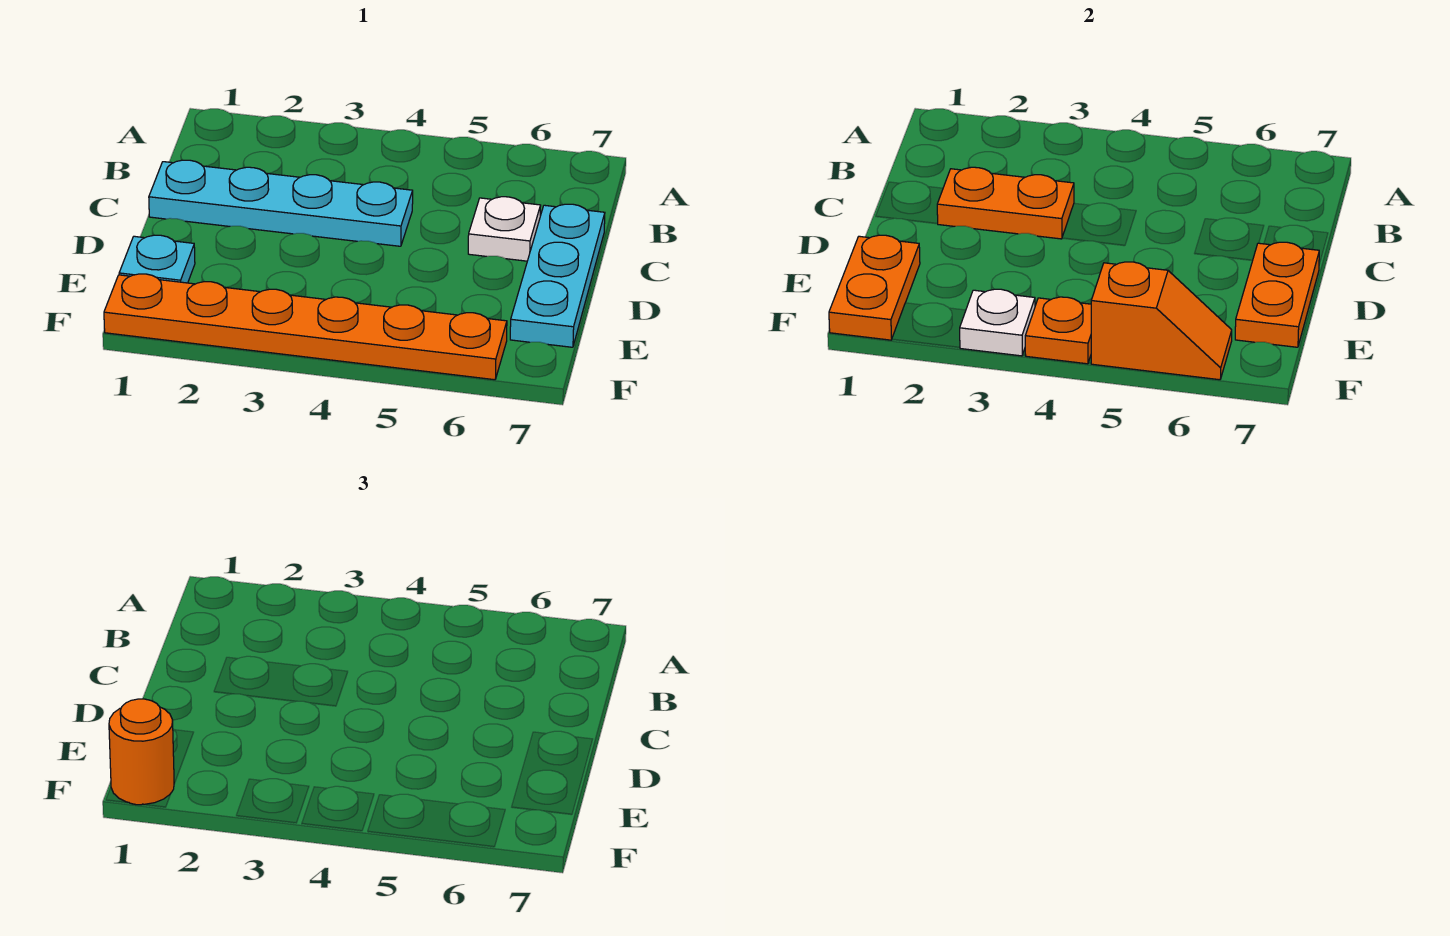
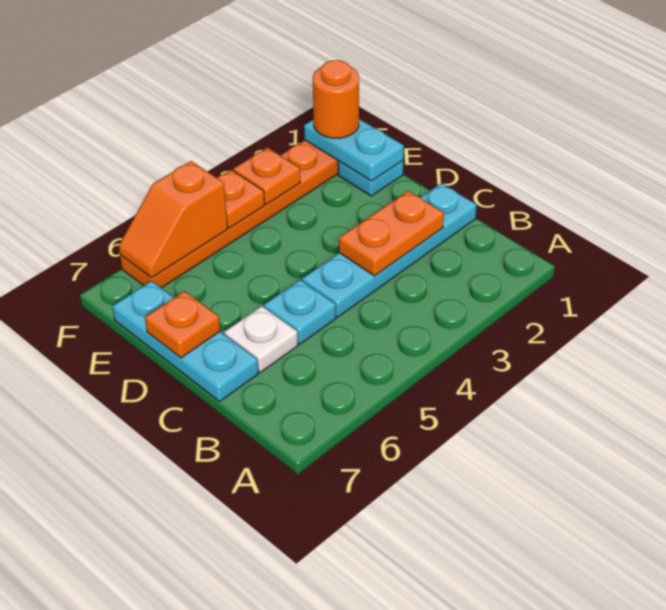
none -> cyan plate C5 level 1
orange plate D7:E7 level 2 -> orange plate D7 level 2
orange plate E1:F1 level 2 -> cyan plate E1:F1 level 2
white plate F3 level 2 -> orange plate F3 level 2

